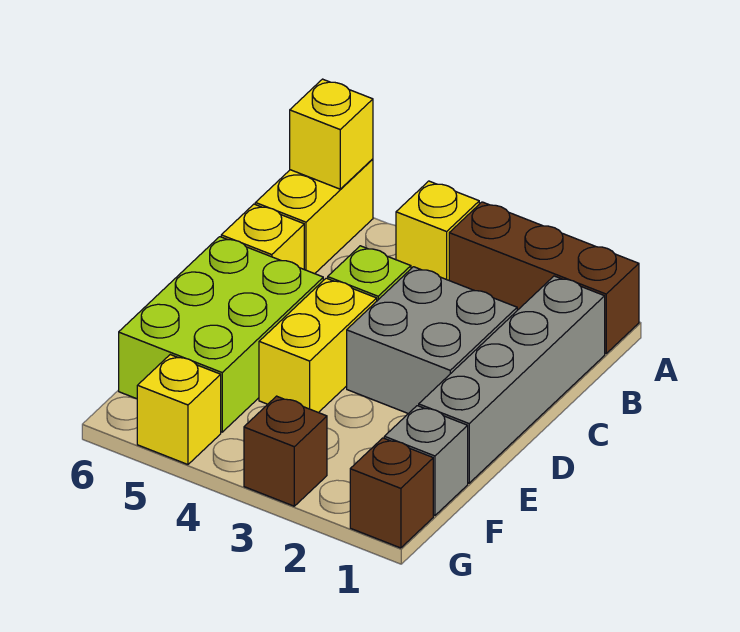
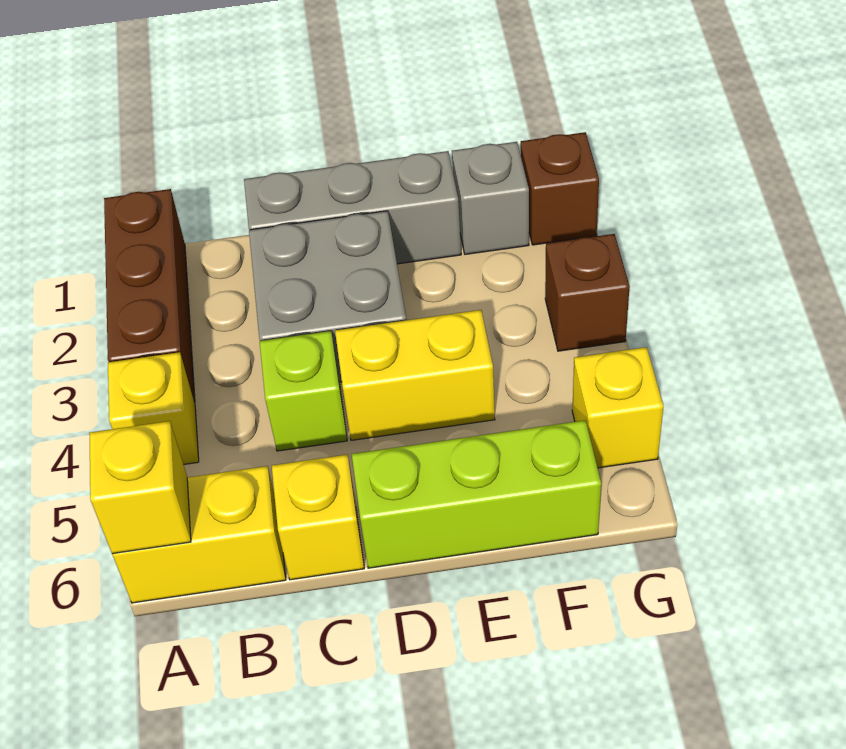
grey brick B1:E1 level 1 -> grey brick C1:E1 level 1
lime brick D5:F6 level 1 -> lime brick D6:F6 level 1

